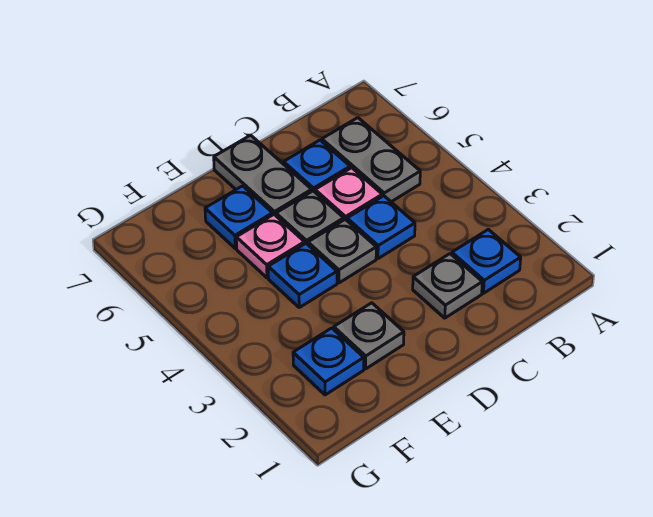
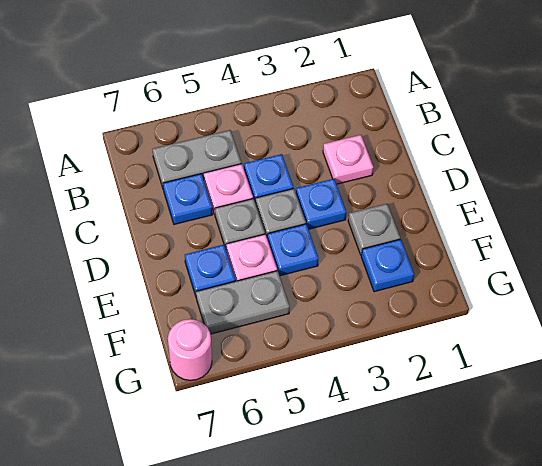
blue plate B2 level 1 -> blue plate D3 level 1
grey plate C2 level 1 -> pink plate C2 level 1
grey plate D6:D7 level 1 -> grey plate F5:F6 level 1
none -> pink round brick G7 level 1

